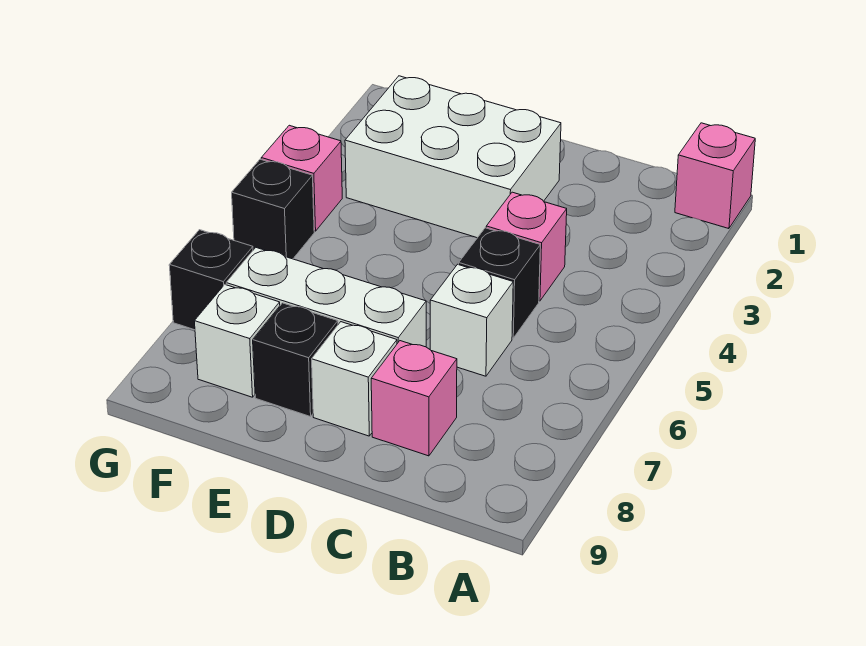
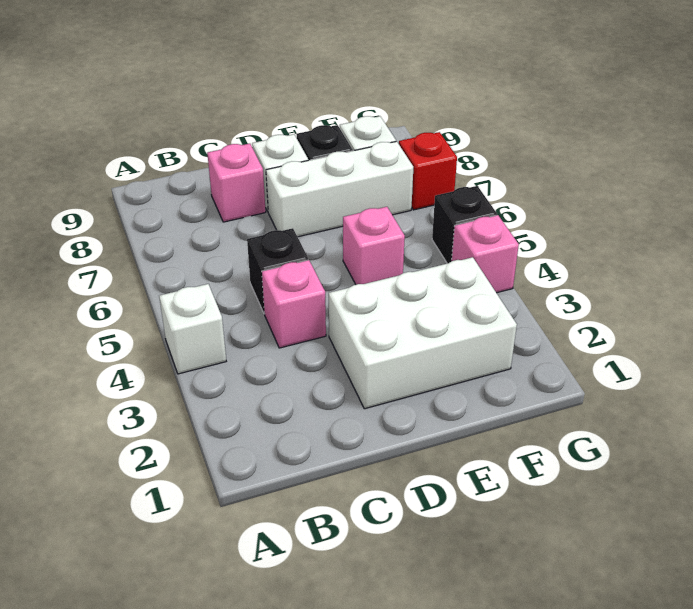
pink brick A1 level 1 -> pink brick E5 level 1
white brick C6 level 1 -> white brick A4 level 1
black brick G7 level 1 -> red brick G7 level 1

